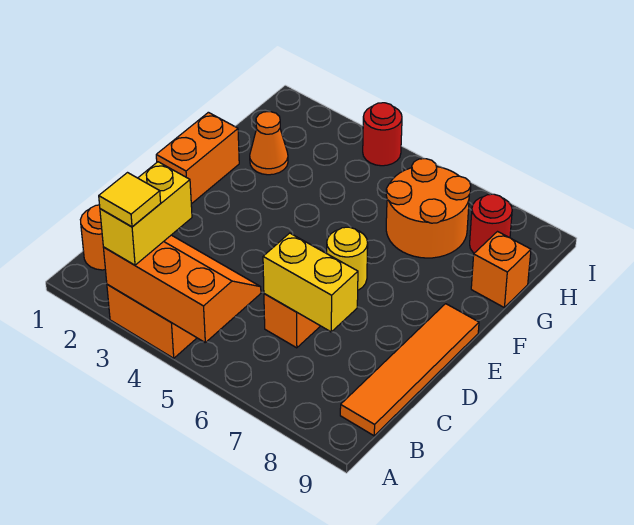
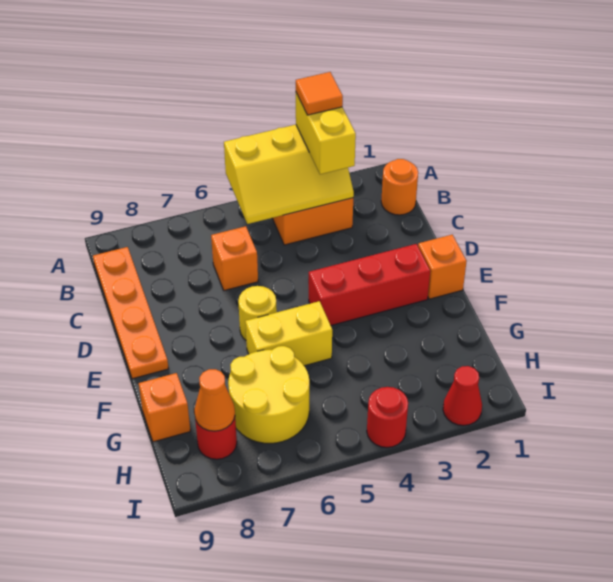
orange slope A3:B5 level 2 top A -> yellow slope A3:B5 level 2 top A
yellow tile A3 level 4 -> orange tile A3 level 4
orange tile B9:E9 level 1 -> orange plate B9:E9 level 1
yellow brick C6:C7 level 2 -> yellow brick F5:F6 level 1
orange brick E1:F1 level 1 -> orange brick E1 level 1
none -> red brick E2:E4 level 1
orange cone G2 level 1 -> orange cone H8 level 2
orange round brick G6:H7 level 1 -> yellow round brick G6:H7 level 1
none -> red cone I2 level 1

